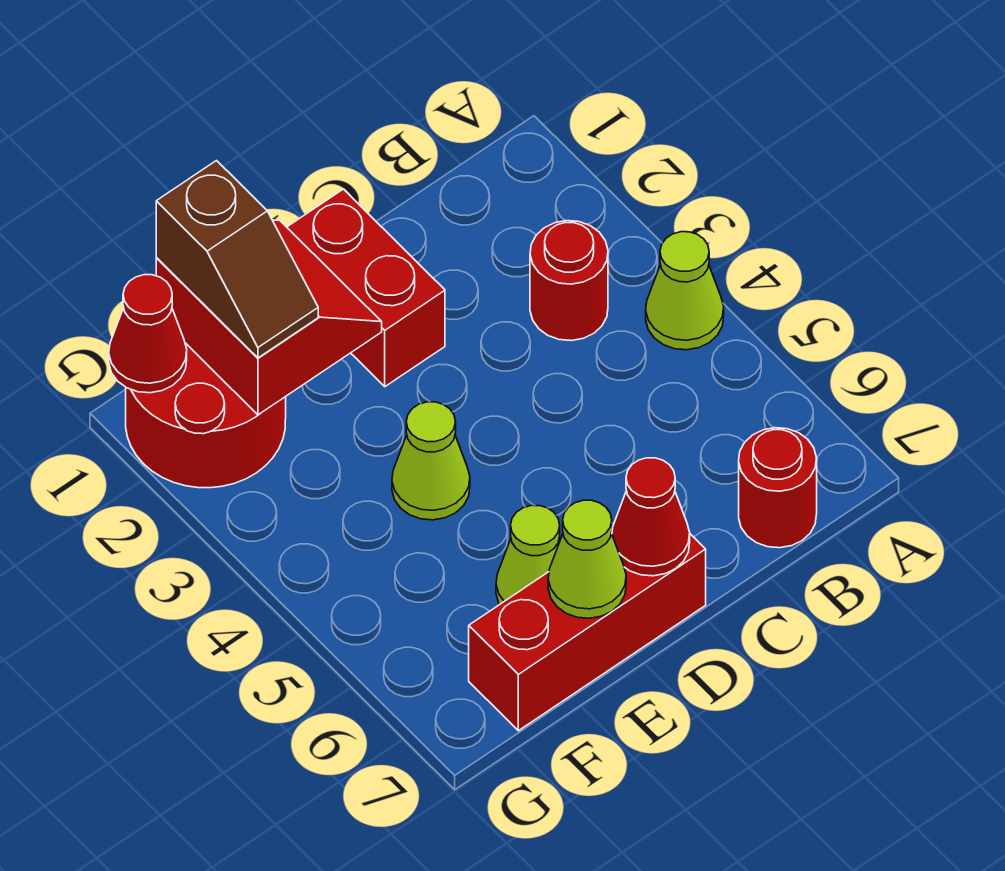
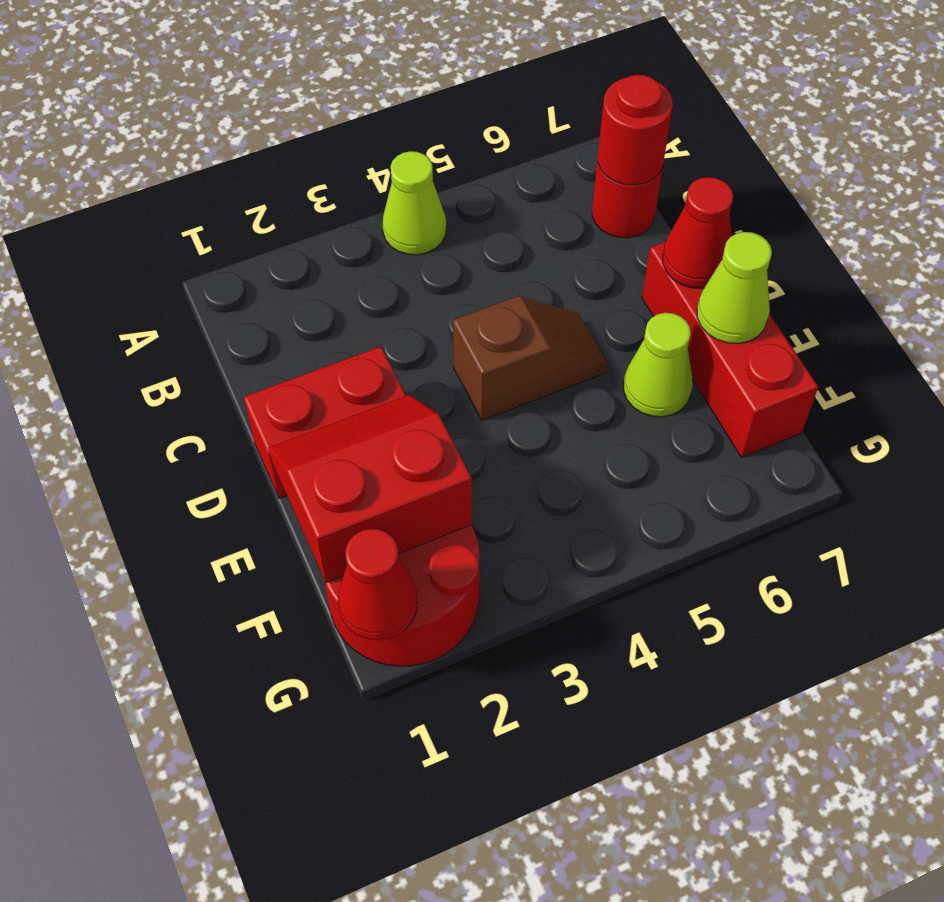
red round brick B3 level 1 -> red round brick B7 level 2
lime cone E4 level 1 -> none
brown slope F1:F2 level 3 top 1 -> brown slope D4:D5 level 1 top 4

